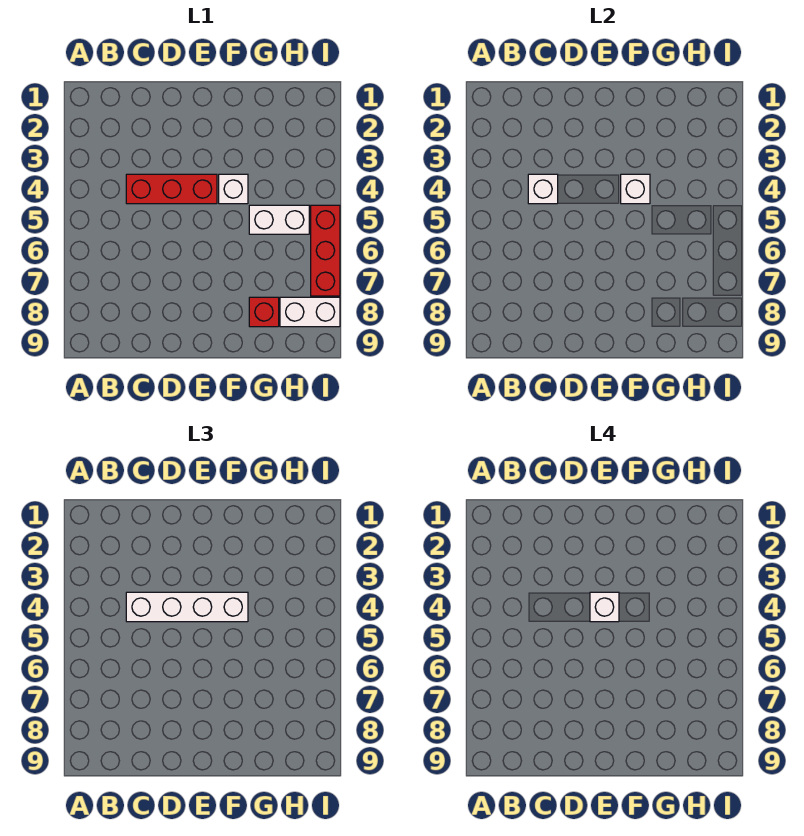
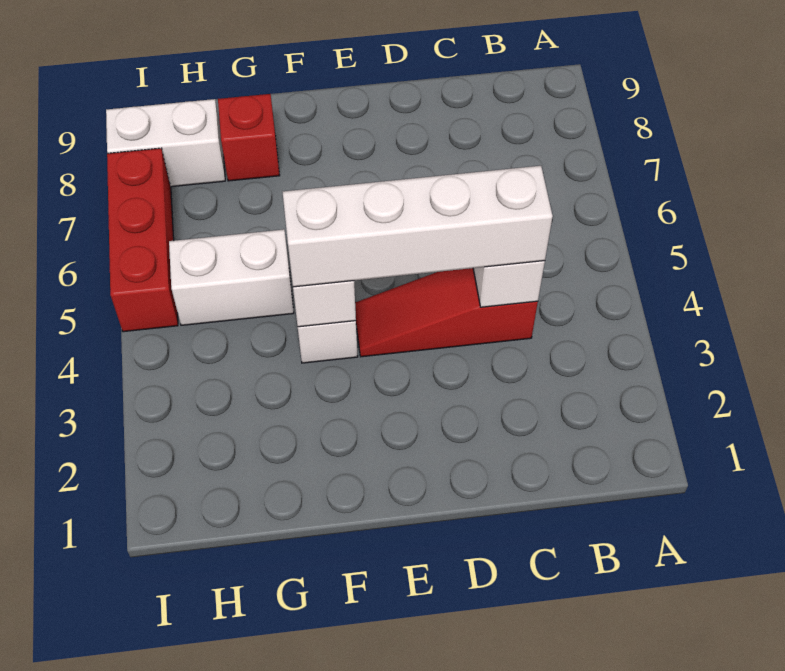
red brick C4:E4 level 1 -> red slope C4:E4 level 1 top C
white brick E4 level 4 -> none

